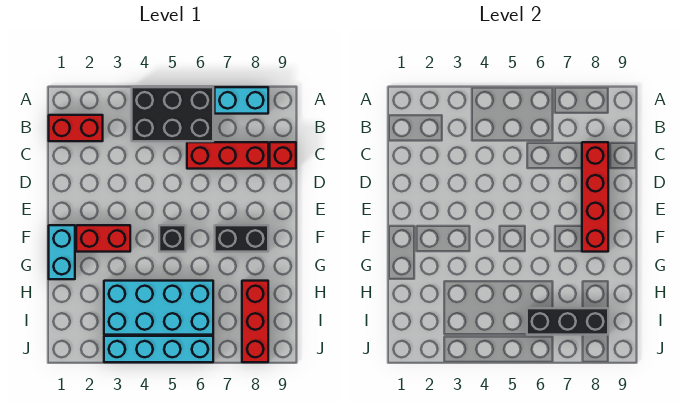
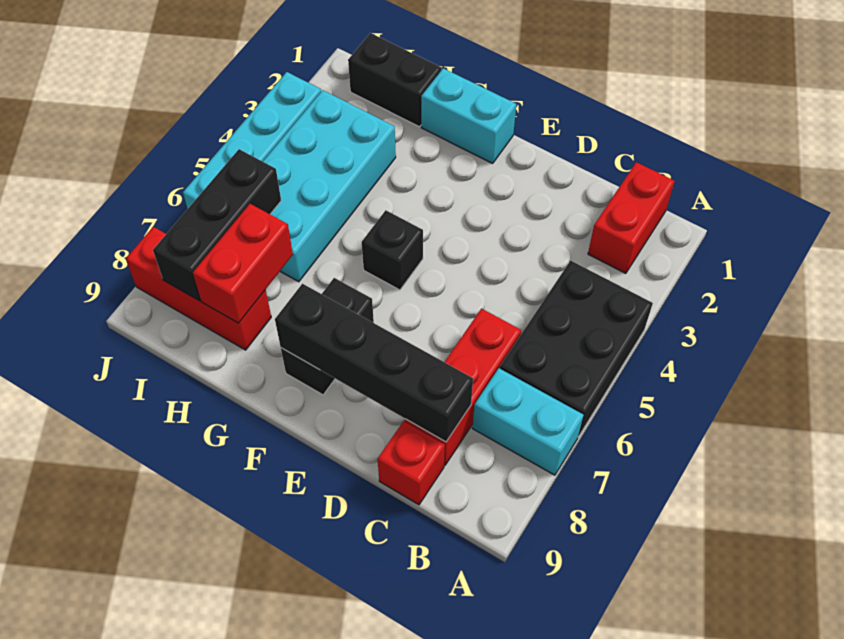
cyan brick A7:A8 level 1 -> cyan brick A7:B7 level 1
red brick C8:F8 level 2 -> black brick C8:F8 level 2
red brick F2:F3 level 1 -> red brick H7:H8 level 2
none -> black brick H1:I1 level 1

